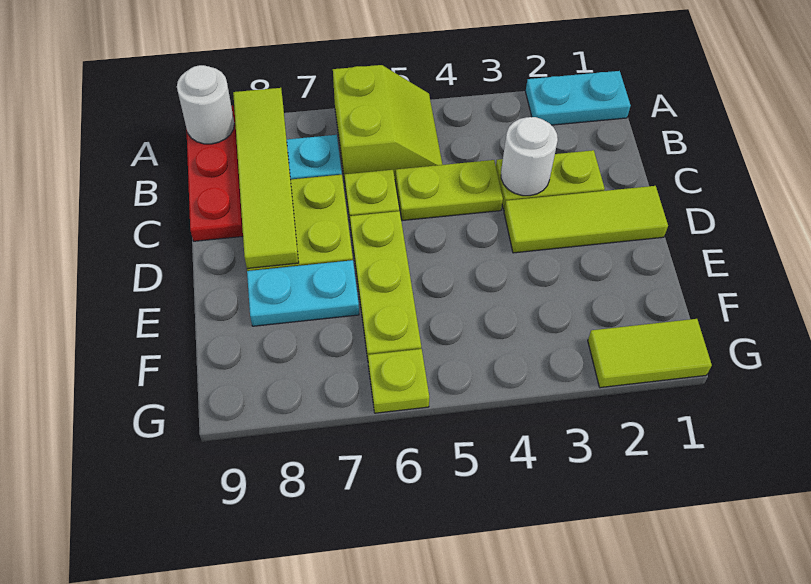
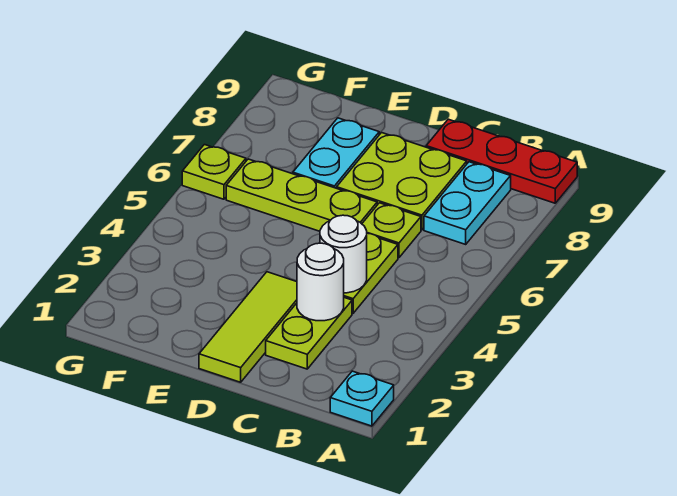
cyan plate A1:A2 level 1 -> cyan plate A1 level 1
lime slope A5:B6 level 1 top 6 -> none
lime tile A8:D8 level 2 -> none
white round brick A9 level 2 -> white round brick C4 level 2
lime tile G1:G2 level 1 -> none

